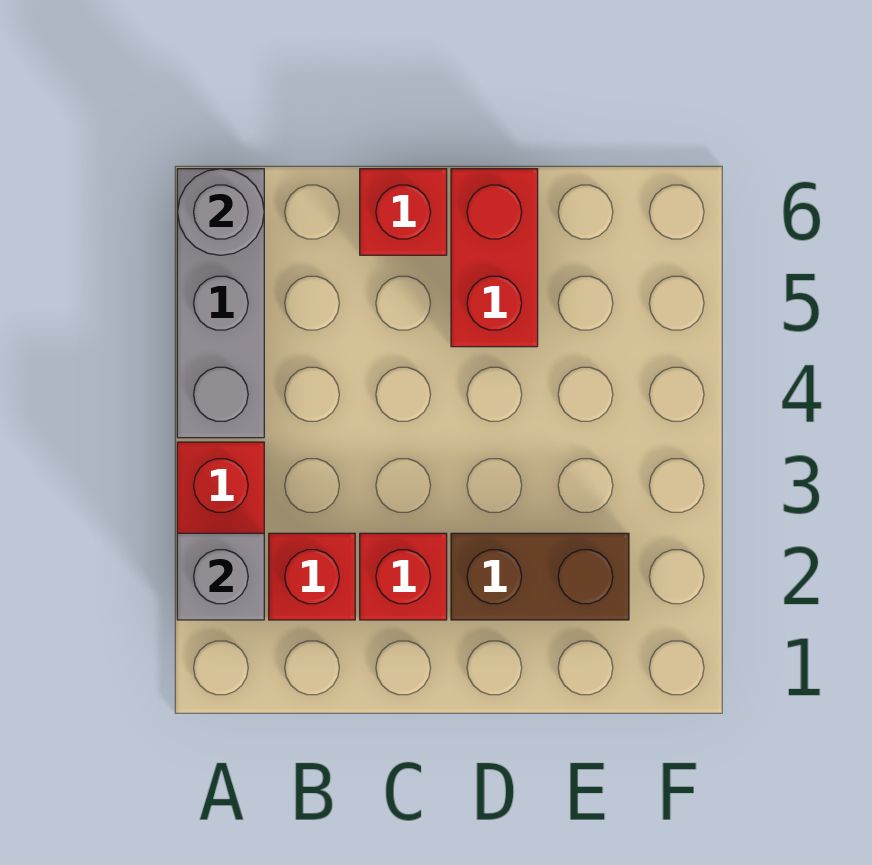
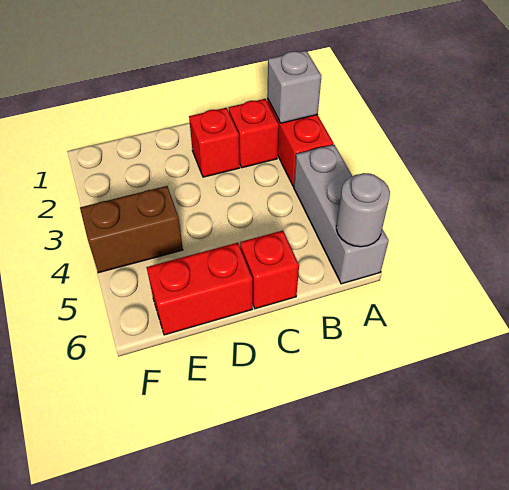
brown brick D2:E2 level 1 -> brown brick E4:F4 level 1
red brick D5:D6 level 1 -> red brick D6:E6 level 1

